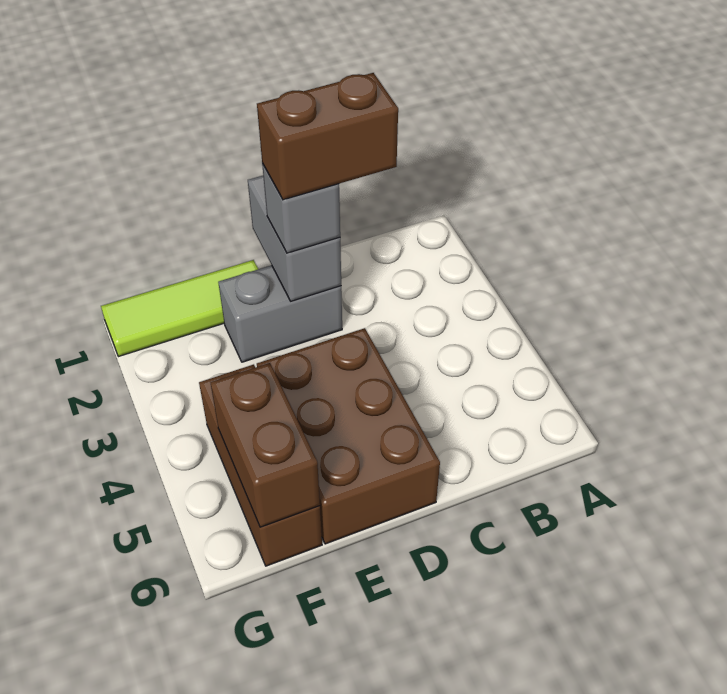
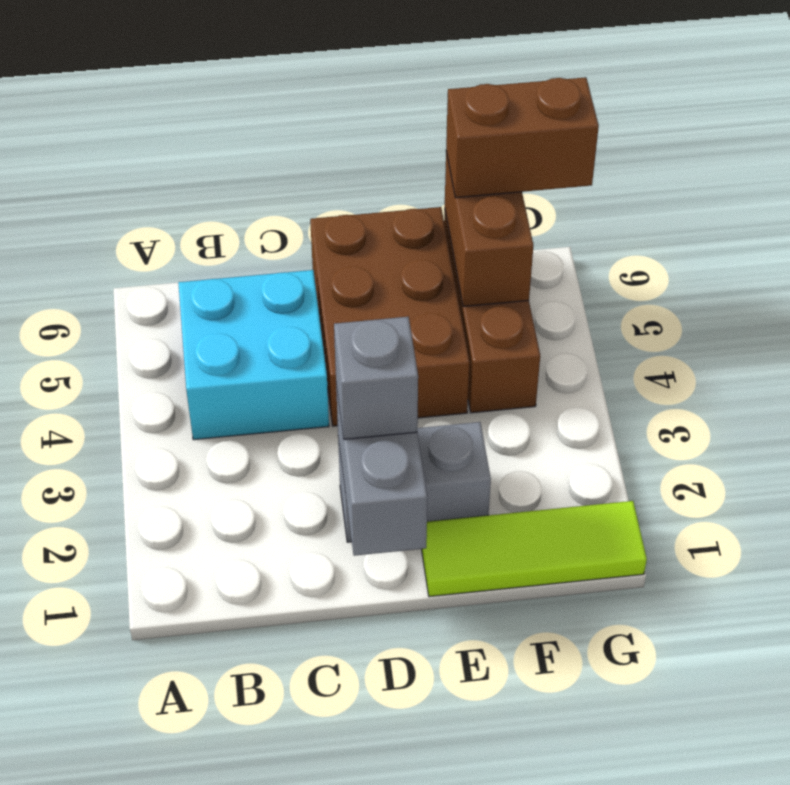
none -> cyan brick B4:C5 level 1
brown brick C2:D2 level 4 -> brown brick F6:G6 level 3

